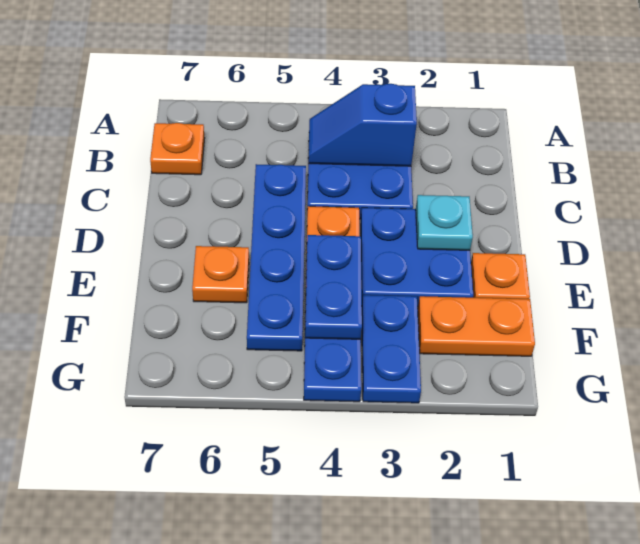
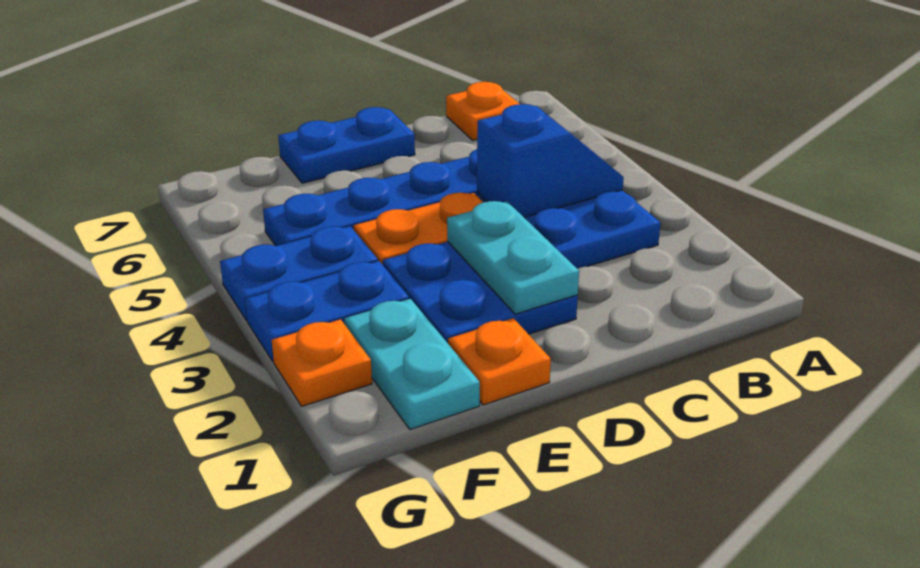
blue slope B3:B4 level 2 top 3 -> blue slope B4:C4 level 2 top C
cyan plate D2 level 2 -> cyan plate D2:D3 level 2
blue plate E4:F4 level 2 -> blue plate D7:E7 level 1
orange plate E6 level 1 -> orange plate G2 level 1
orange plate F1:F2 level 1 -> cyan plate F1:F2 level 1

